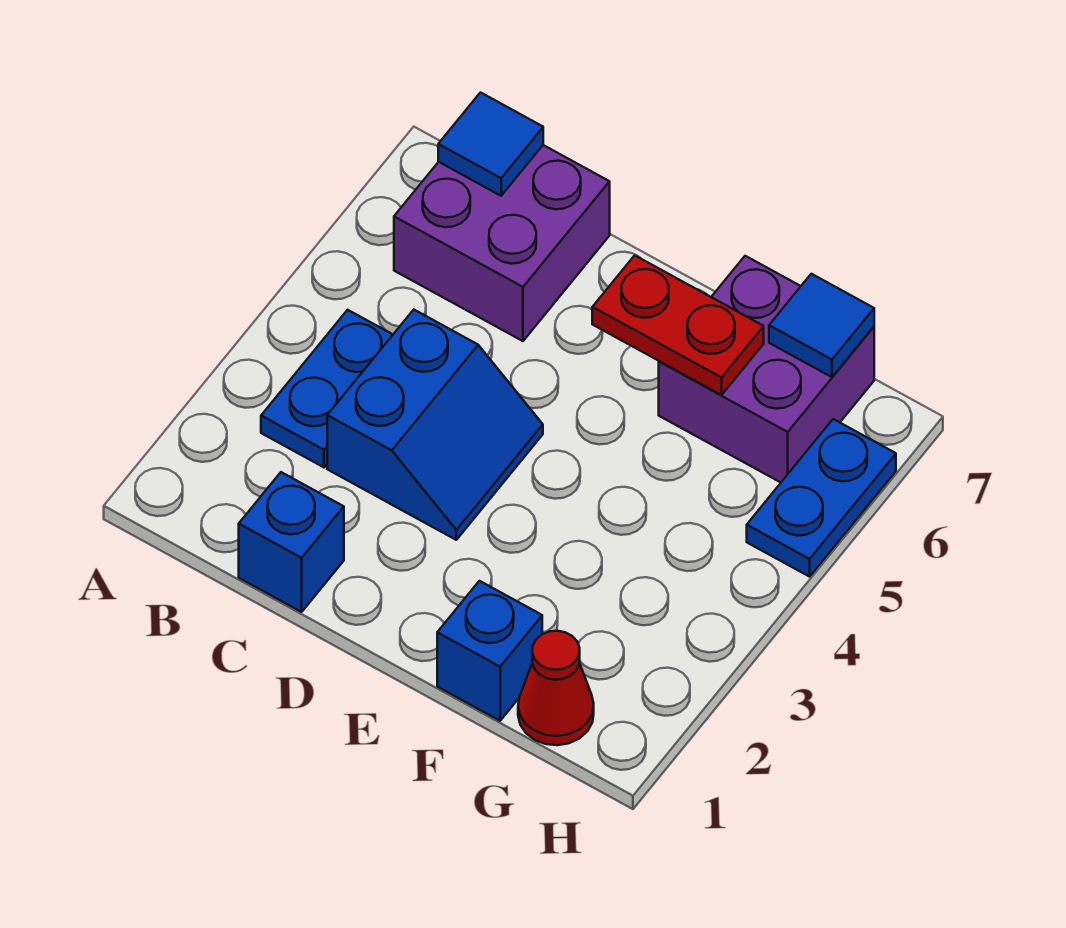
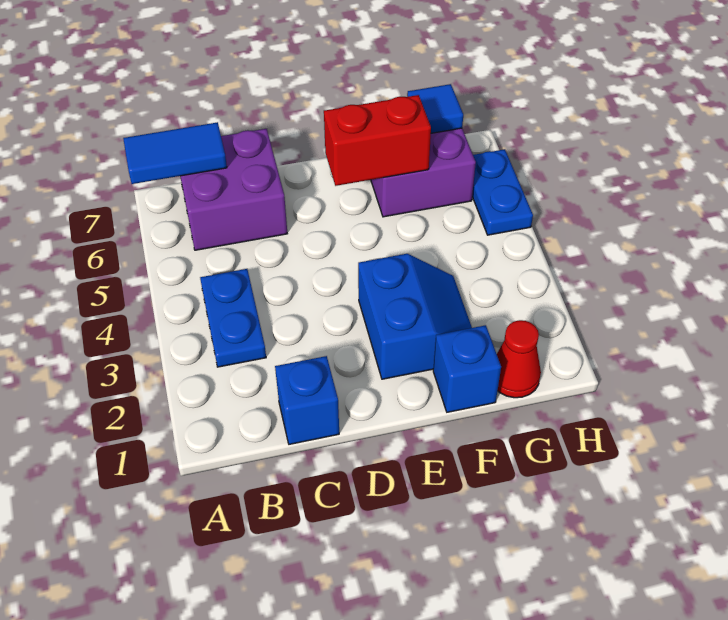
blue tile B7 level 2 -> blue tile A7:B7 level 2
blue slope C3:D4 level 1 top C -> blue slope E2:F3 level 1 top E
red plate E6:F6 level 2 -> red brick E6:F6 level 2

